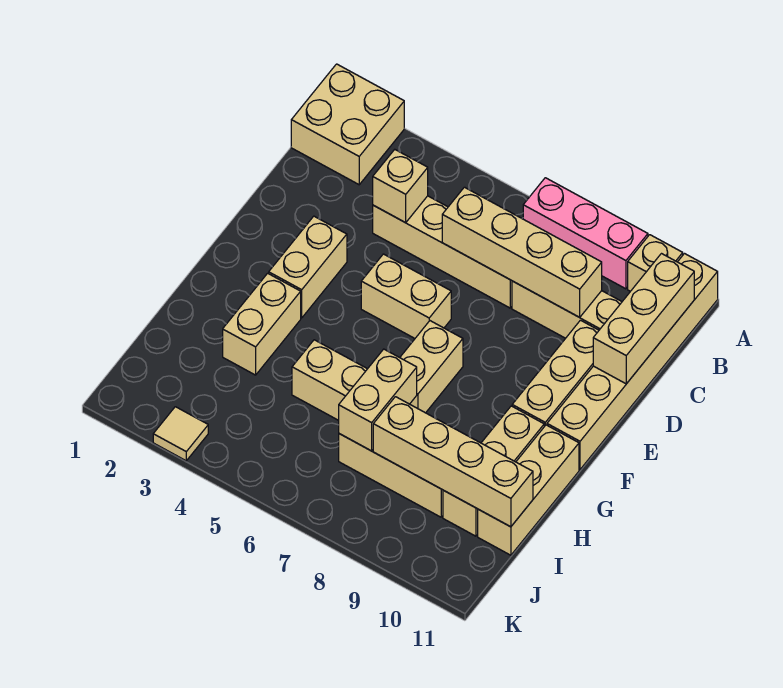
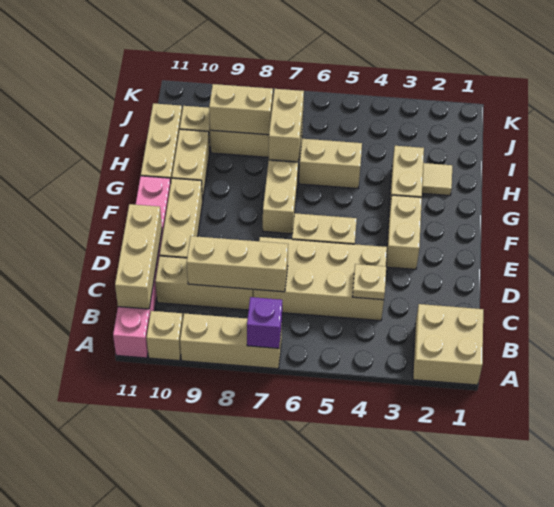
pink brick A7:A9 level 1 -> tan brick A7:A9 level 1
none -> purple brick A7 level 2
tan brick A11:F11 level 1 -> pink brick A11:F11 level 1
tan brick C4:C7 level 1 -> tan brick C4:D7 level 1
tan brick C4 level 2 -> tan plate C4 level 2
tan brick C6:C9 level 2 -> tan brick C7:C9 level 2
tan brick I8:I11 level 2 -> tan brick I8:I9 level 2
tan tile K3 level 1 -> tan tile H2 level 1

